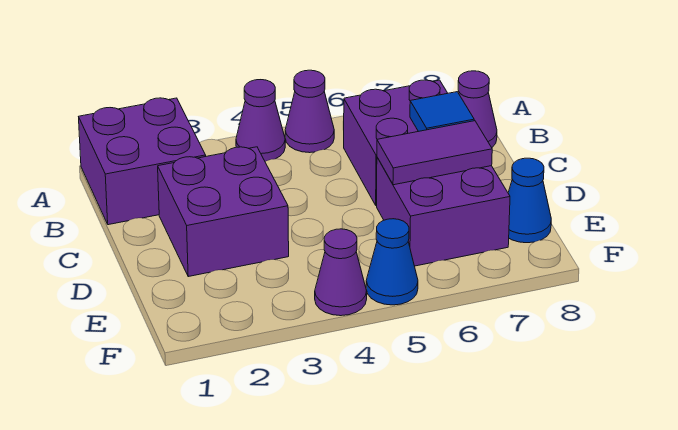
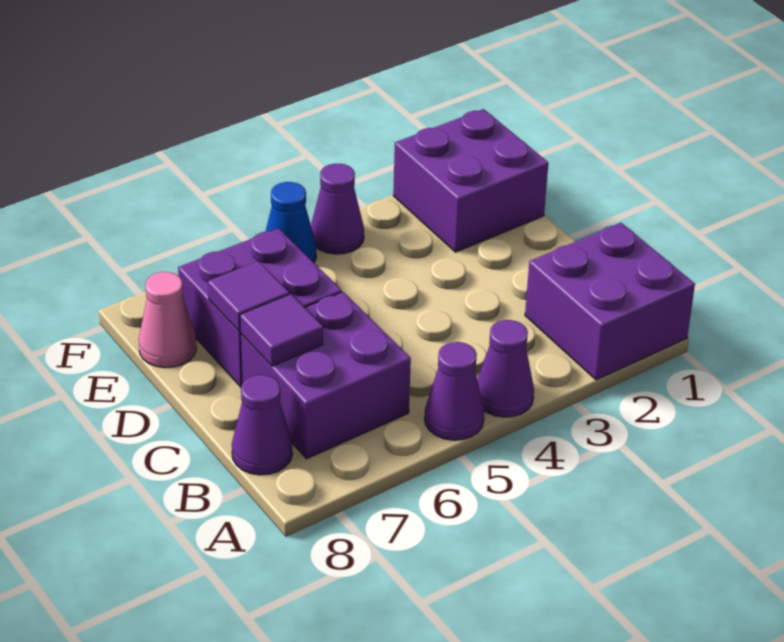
purple brick C2:D3 level 1 -> purple brick E1:F2 level 1
blue tile C7 level 2 -> purple tile C7 level 2
purple tile D6:D7 level 2 -> purple tile D7 level 2
blue cone E8 level 1 -> pink cone E8 level 1

